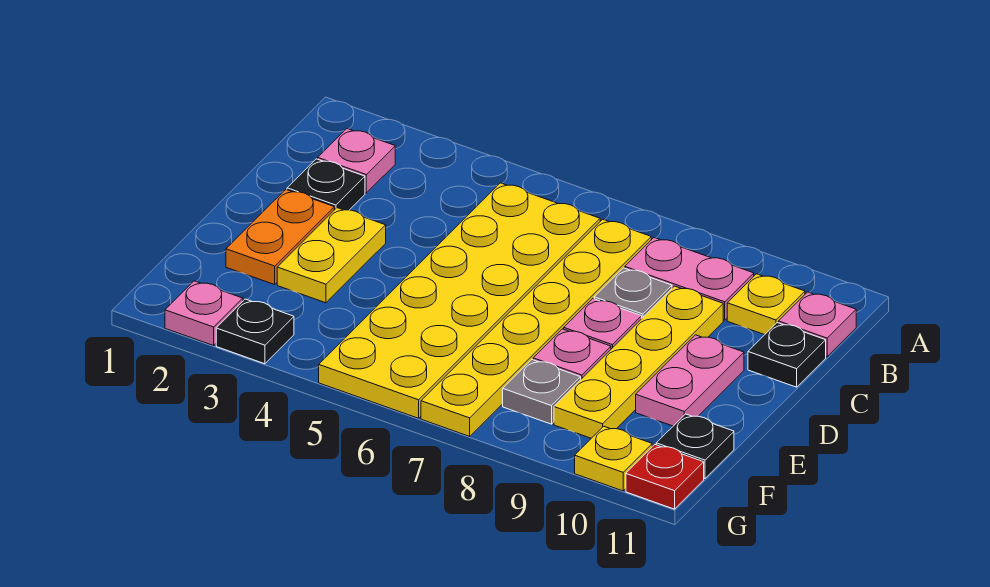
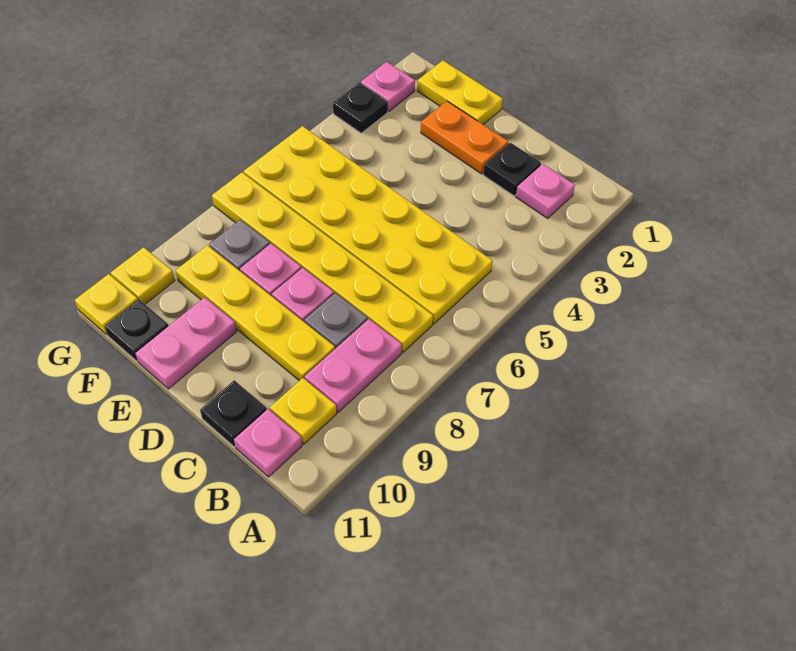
yellow plate D3:E3 level 1 -> yellow plate E1:F1 level 1
pink plate D10:E10 level 1 -> pink plate E10:E11 level 1
red plate G11 level 1 -> yellow plate G11 level 1

